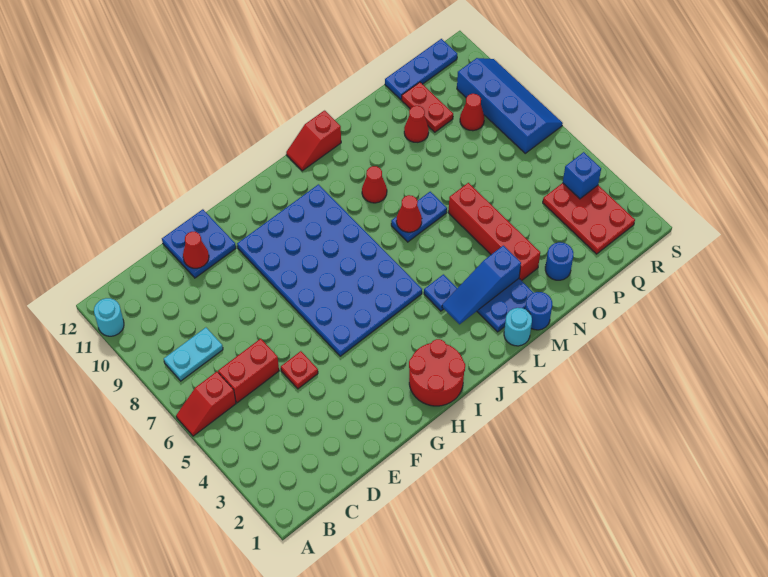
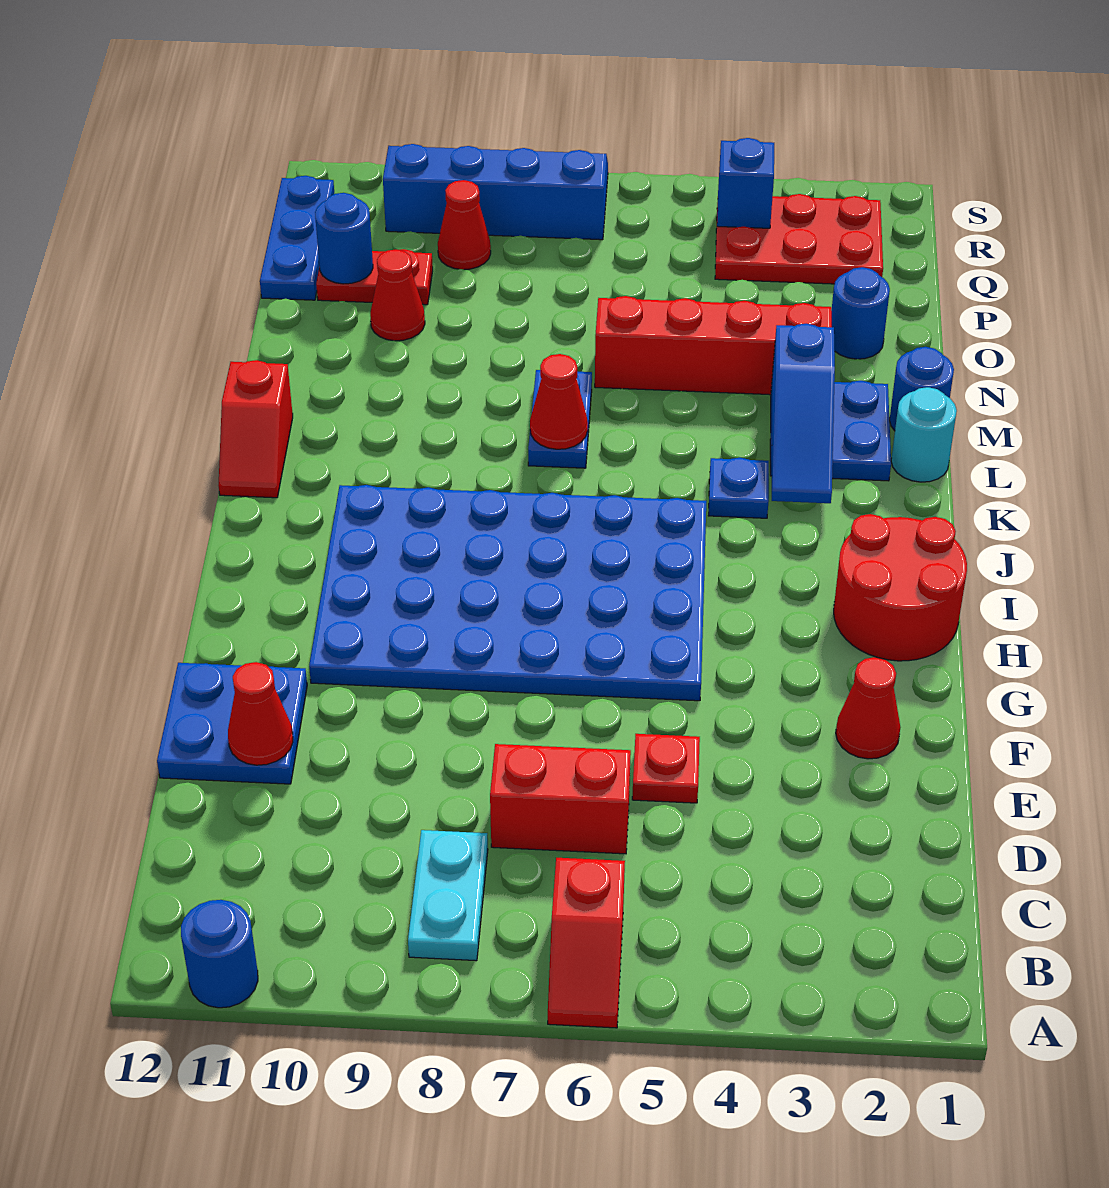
cyan round brick A11 level 1 -> blue round brick A11 level 1
red brick C6:D6 level 1 -> red brick D6:D7 level 1
red cone L9 level 1 -> red cone F2 level 1
none -> blue round brick P11 level 2

